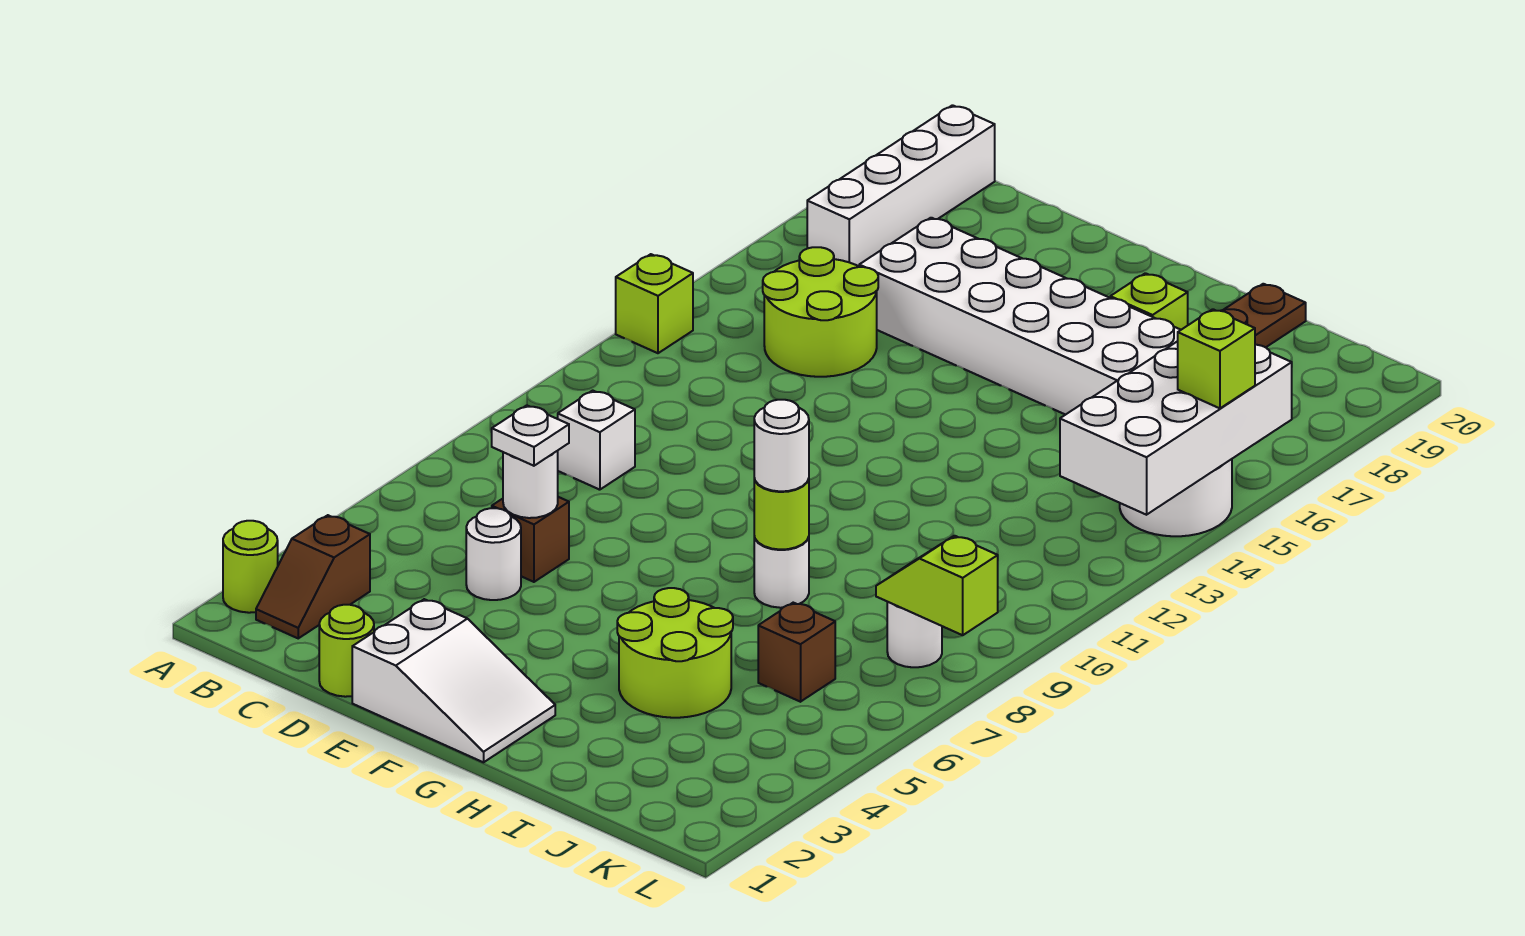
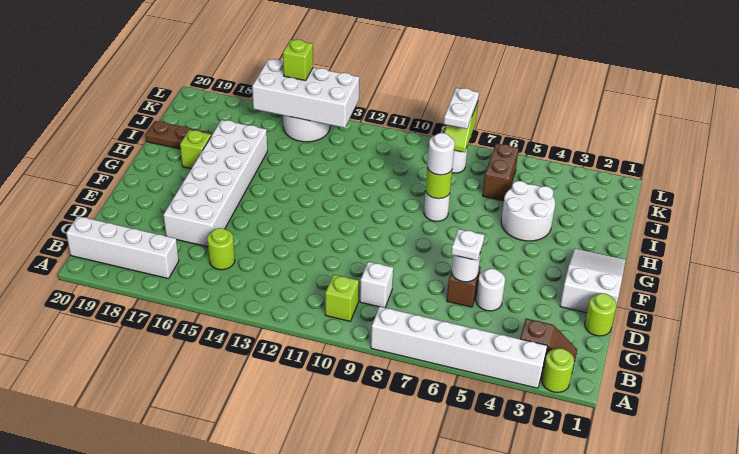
none -> white brick A3:A8 level 1
lime brick A13 level 1 -> lime brick B10 level 1
lime round brick C14:D15 level 1 -> lime round brick C15 level 1
lime round brick H4:I5 level 1 -> white round brick H4:I5 level 1
brown brick J6 level 1 -> brown brick J6:K6 level 1
none -> white plate K8:L8 level 3

